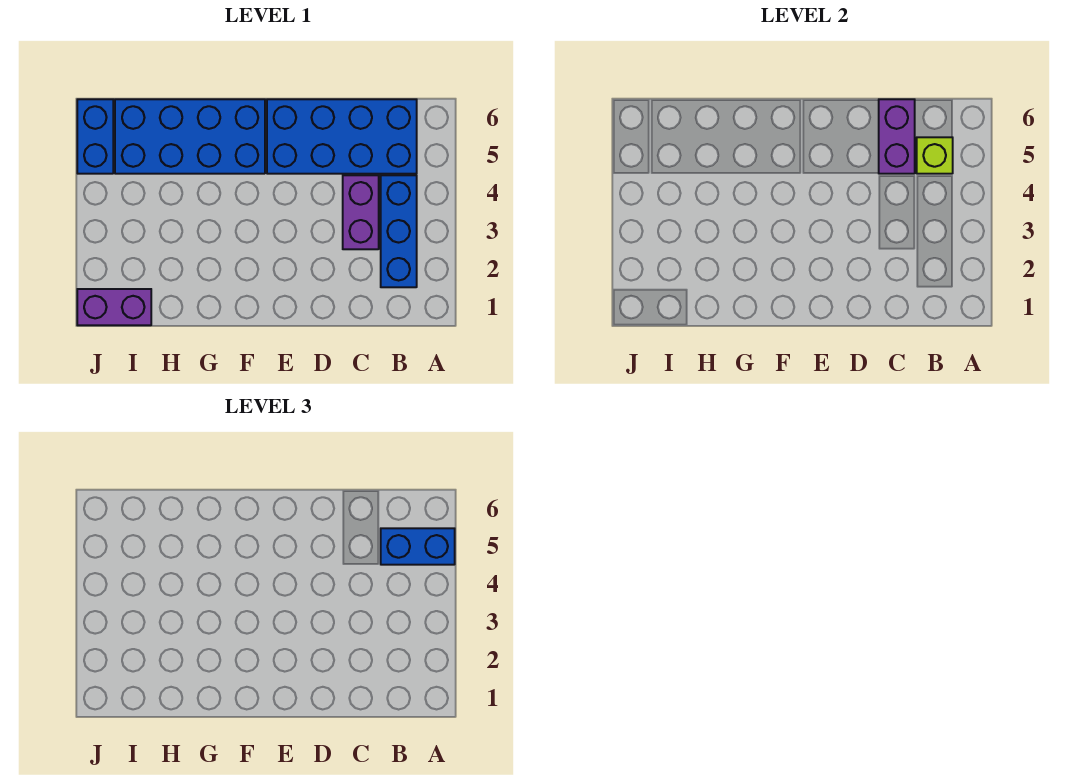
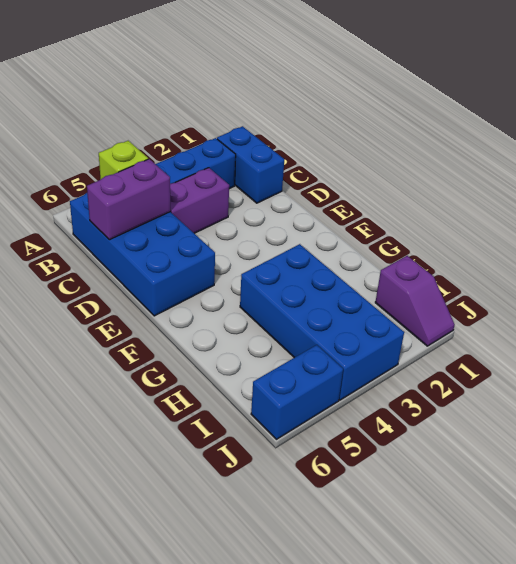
blue brick A5:B5 level 3 -> blue brick B1:C1 level 1
blue brick F5:I6 level 1 -> blue brick G3:J4 level 1
purple brick I1:J1 level 1 -> purple slope I1:J1 level 1 top I

